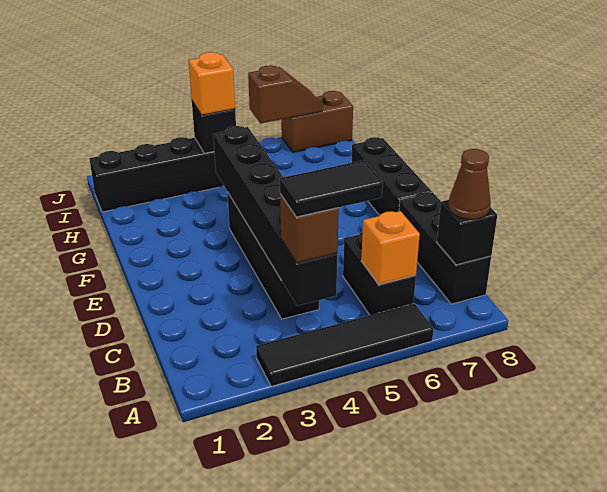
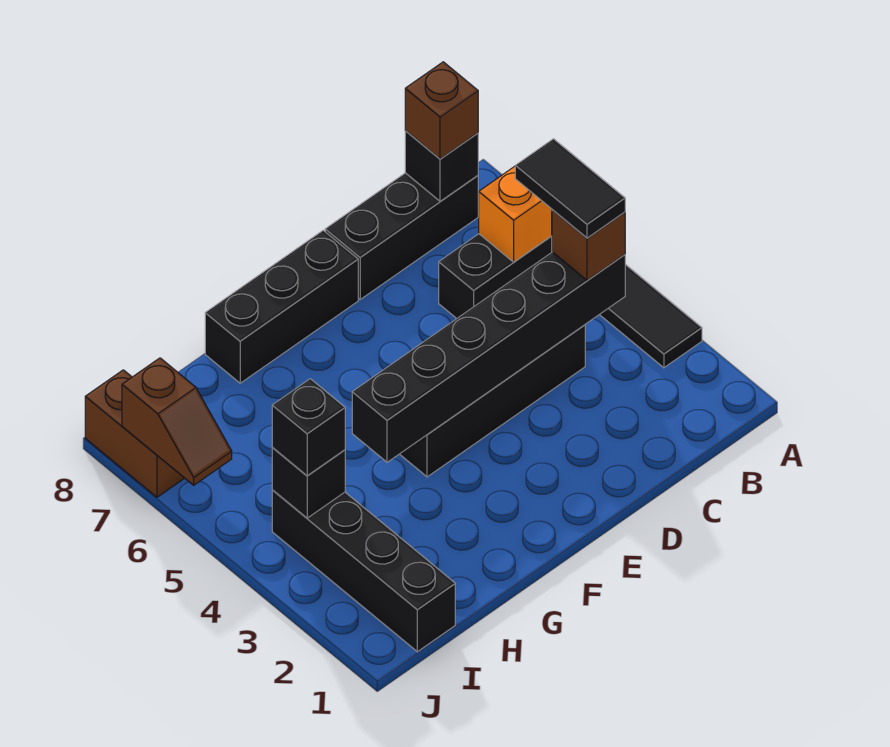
brown cone B8 level 3 -> brown brick B8 level 3
orange brick I4 level 3 -> black brick I4 level 3
brown slope J6:J7 level 2 top 6 -> brown slope J6:J7 level 2 top 7

